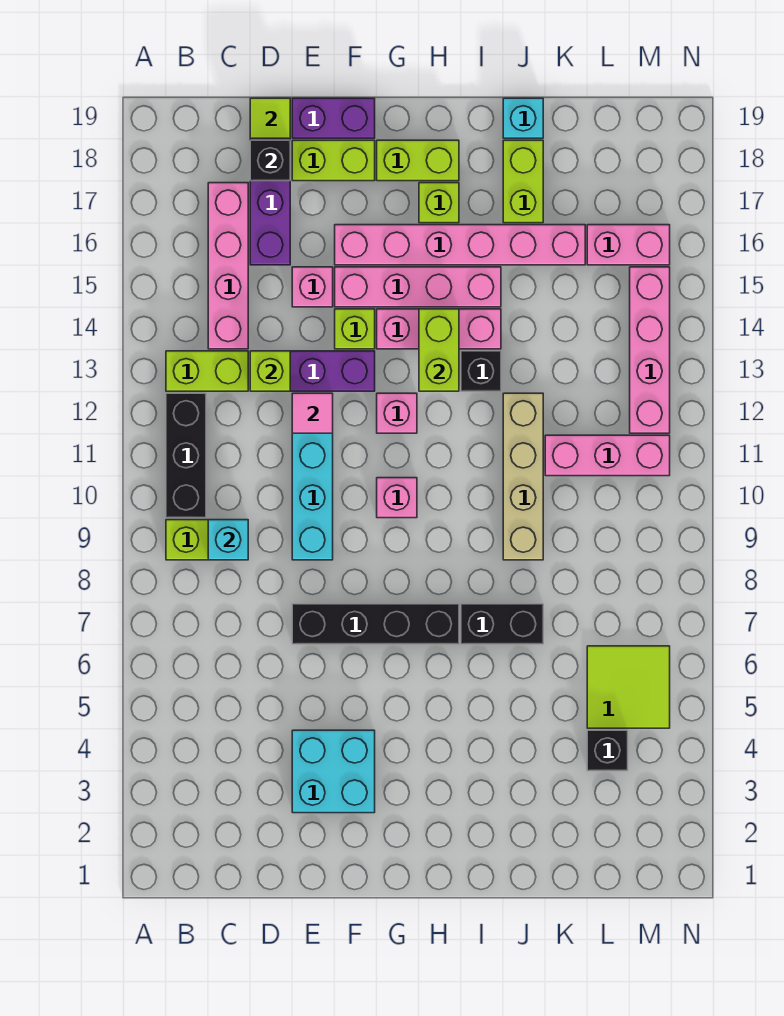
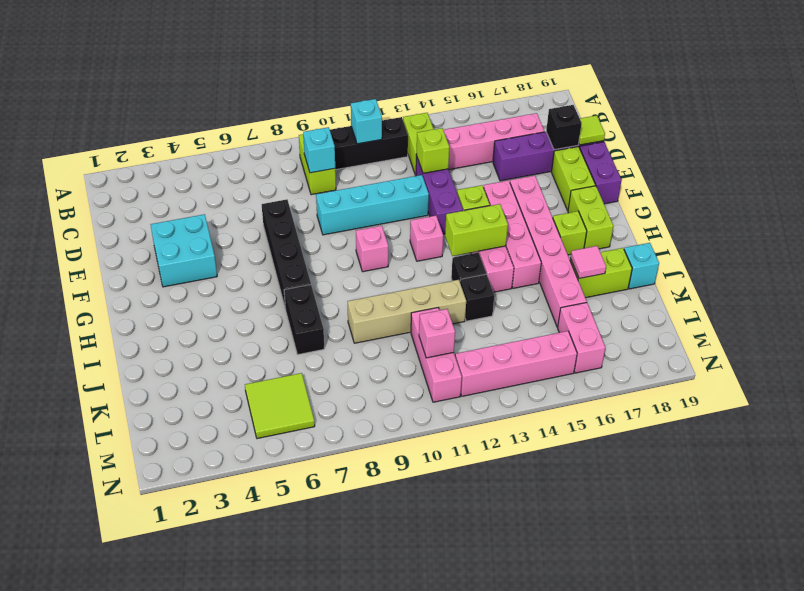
none -> cyan brick B11 level 2
pink tile E12 level 2 -> pink tile J17 level 2
pink brick E15 level 1 -> pink brick L11 level 2
black brick L4 level 1 -> black brick J13 level 1

